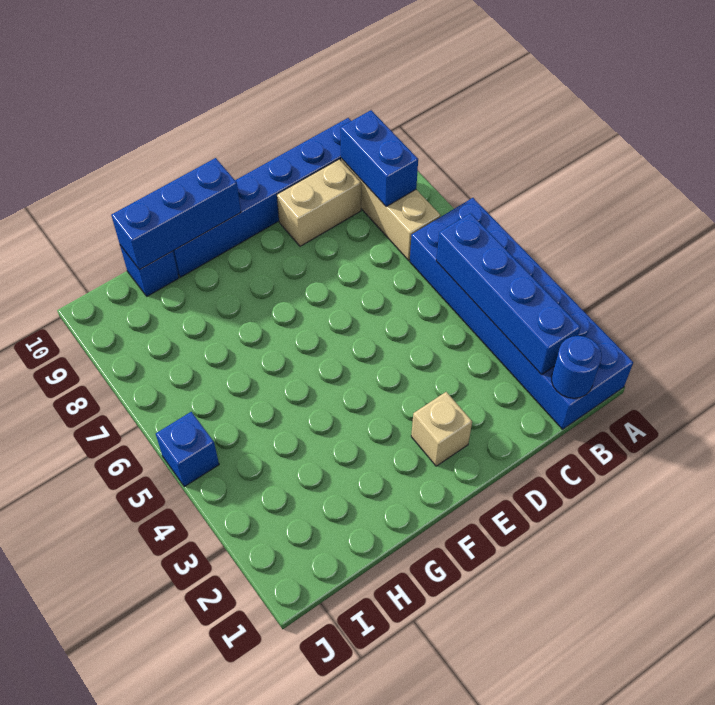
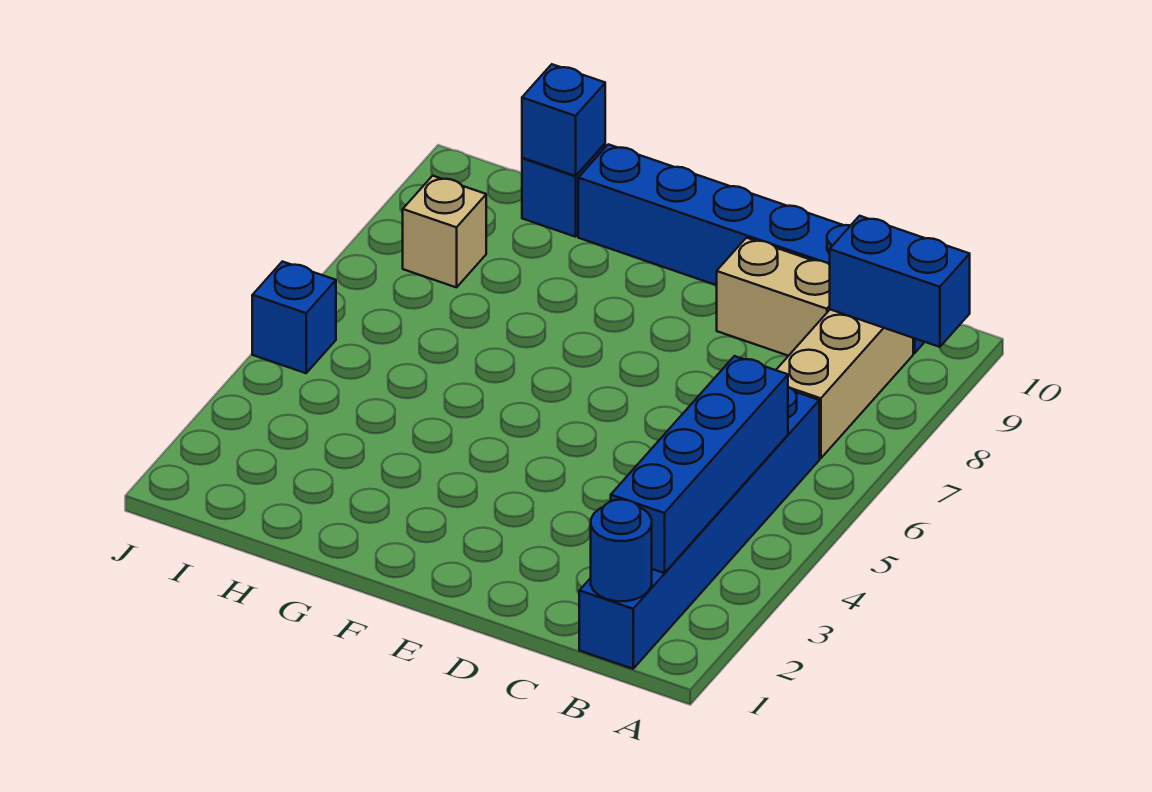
blue brick A1:B6 level 1 -> blue brick B1:B6 level 1
blue brick B8:B9 level 2 -> blue brick A9:B9 level 2
tan brick E2 level 1 -> tan brick I8 level 1
blue brick F10:H10 level 2 -> blue brick H10 level 2

